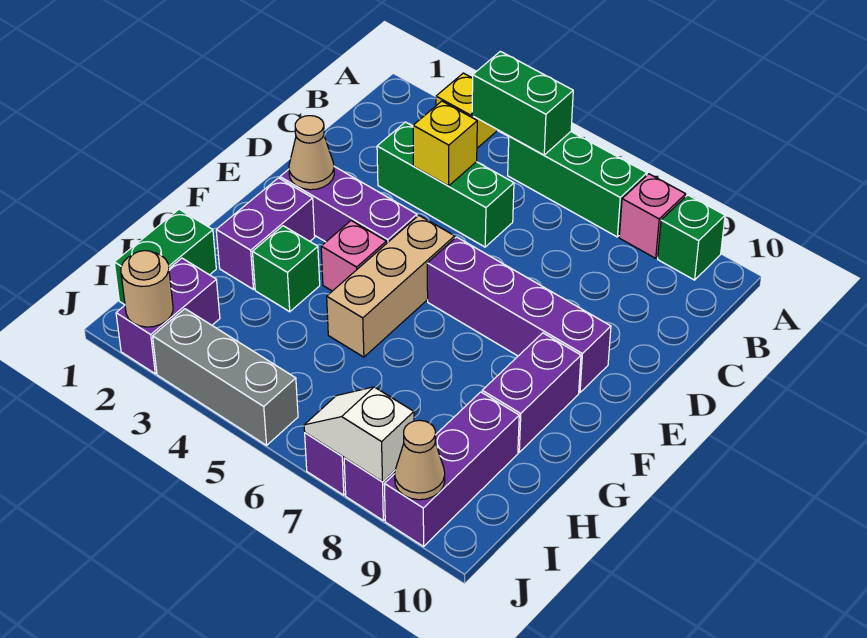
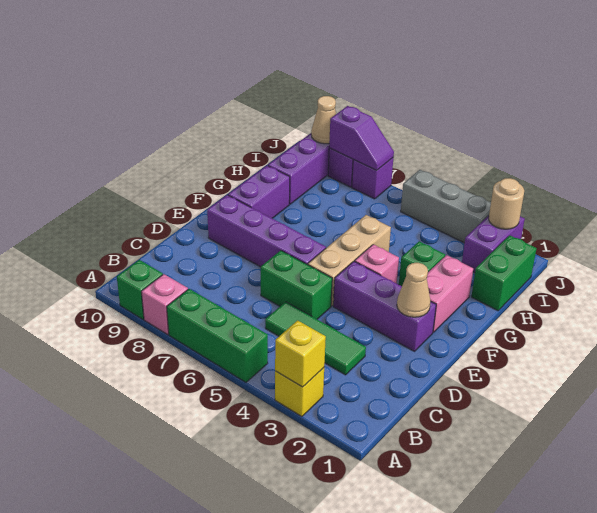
green brick A4:A5 level 2 -> green brick D5:D6 level 1
green brick C3:C5 level 1 -> green tile C3:C5 level 1
yellow brick C4 level 2 -> yellow brick A3 level 2
purple brick F2:G2 level 1 -> pink brick F2:G2 level 1
white slope J7:J8 level 2 top 8 -> purple slope J7:J8 level 2 top 8

